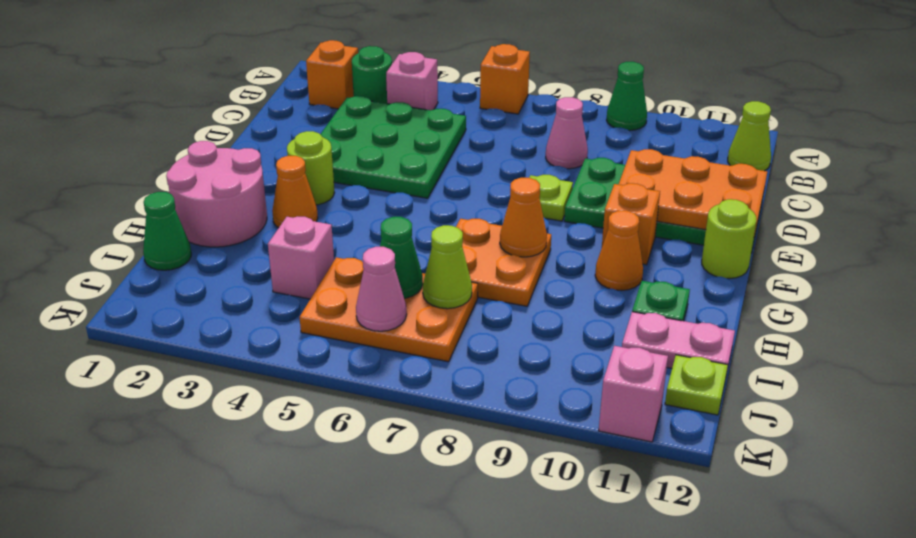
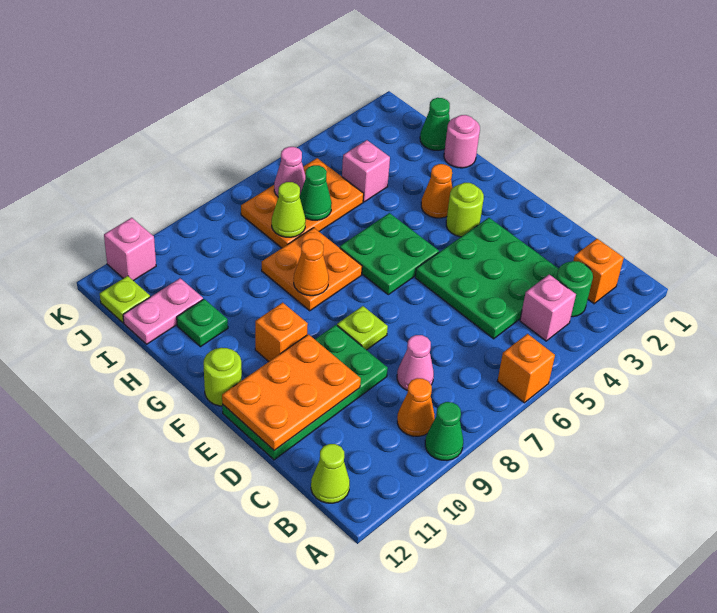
none -> green plate F5:G6 level 1
pink round brick G1:H2 level 1 -> pink round brick H1 level 1
orange cone G10 level 1 -> orange cone B9 level 1

